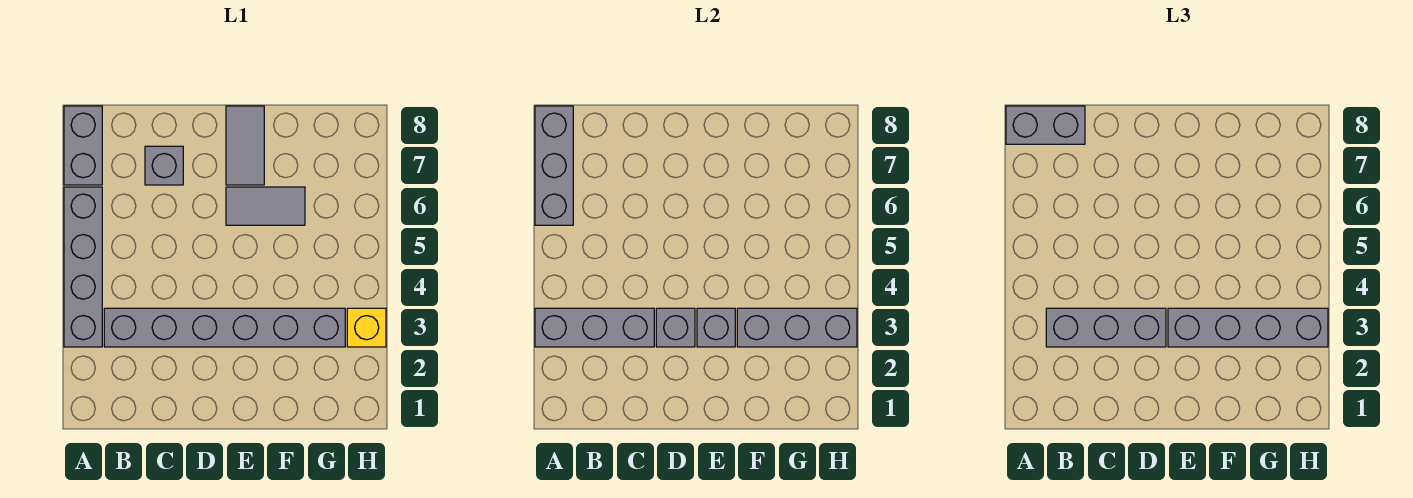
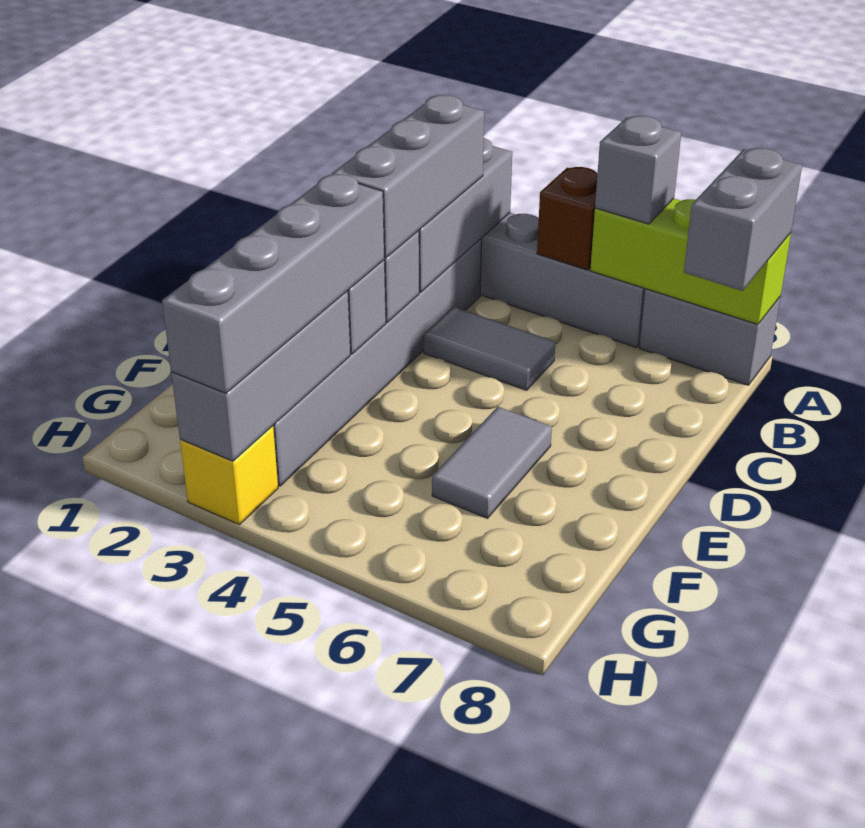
none -> brown brick A5 level 2
grey brick A6:A8 level 2 -> lime brick A6:A8 level 2
grey brick C7 level 1 -> grey brick A6 level 3
grey tile E7:E8 level 1 -> grey tile C4:C5 level 1

